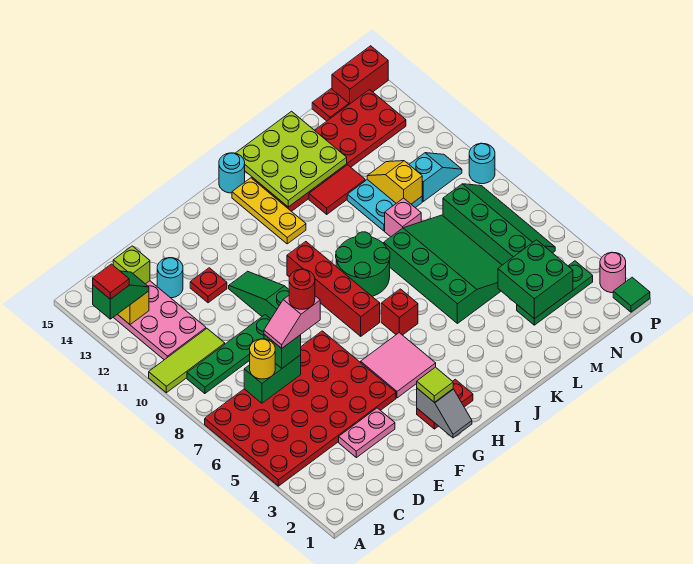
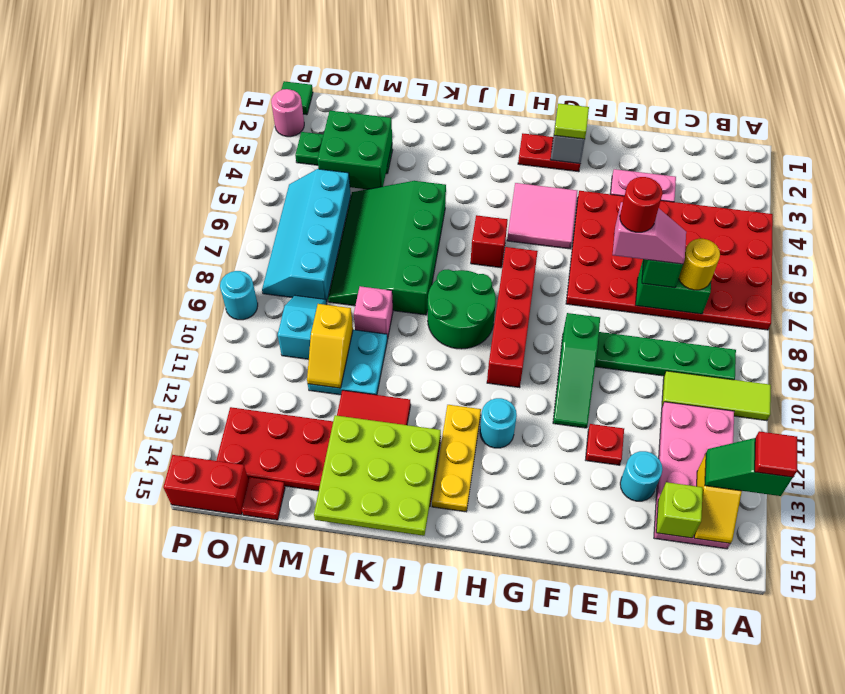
cyan round brick I15 level 1 -> cyan round brick H12 level 1
green slope N5:O8 level 1 top N -> cyan slope N5:O8 level 1 top N
cyan slope N10:O10 level 1 top N -> cyan slope N9:N10 level 1 top 10

